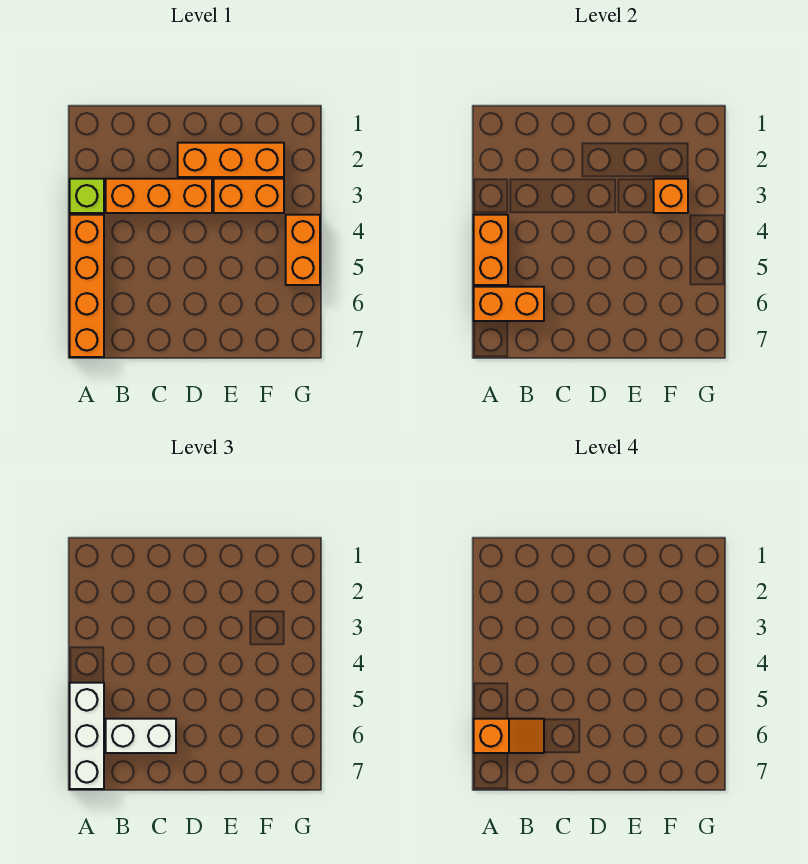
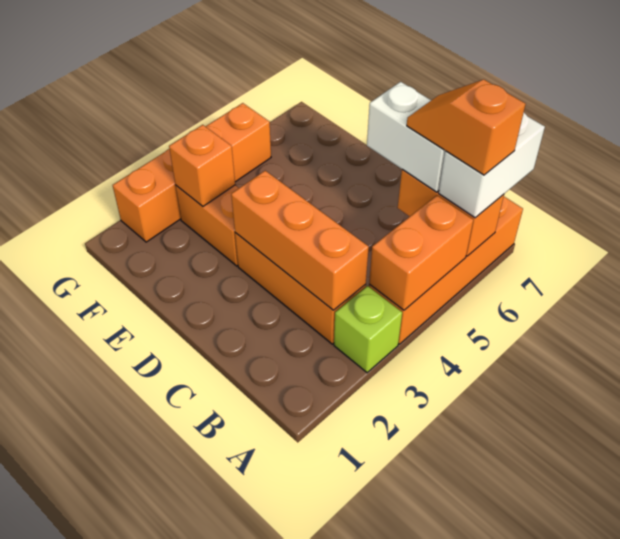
white brick A5:A7 level 3 -> white brick A6:A7 level 3
orange brick D2:F2 level 1 -> orange brick B3:D3 level 2
orange brick G4:G5 level 1 -> orange brick G2:G5 level 1

